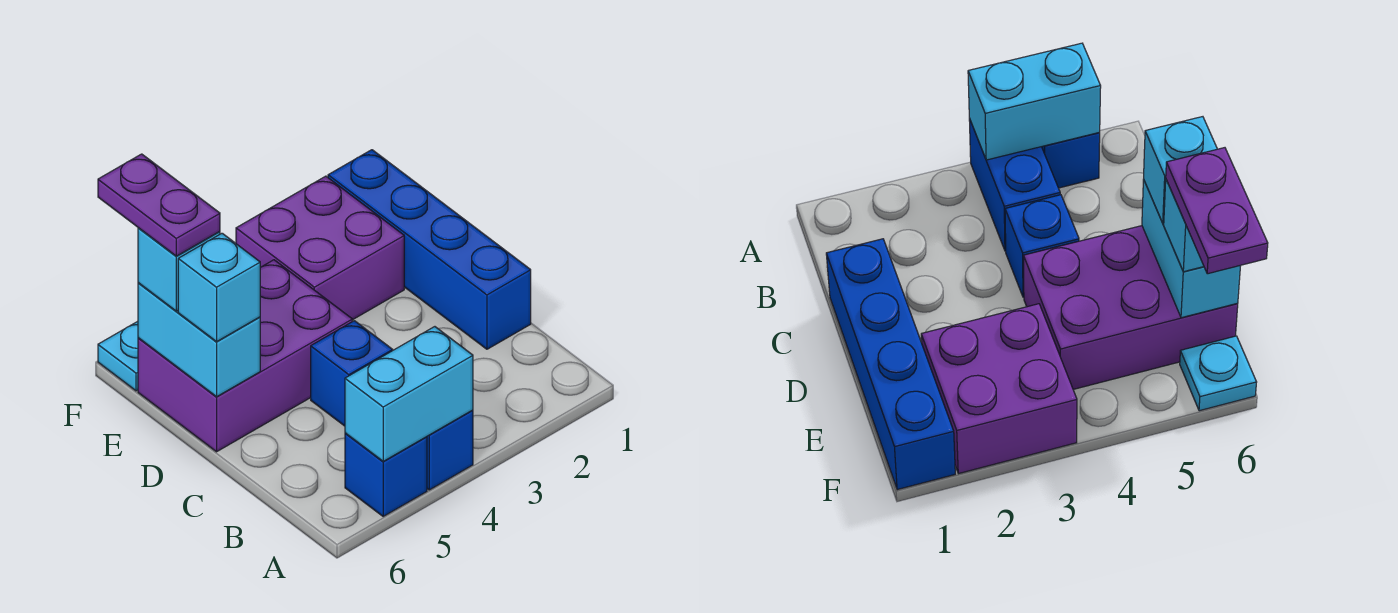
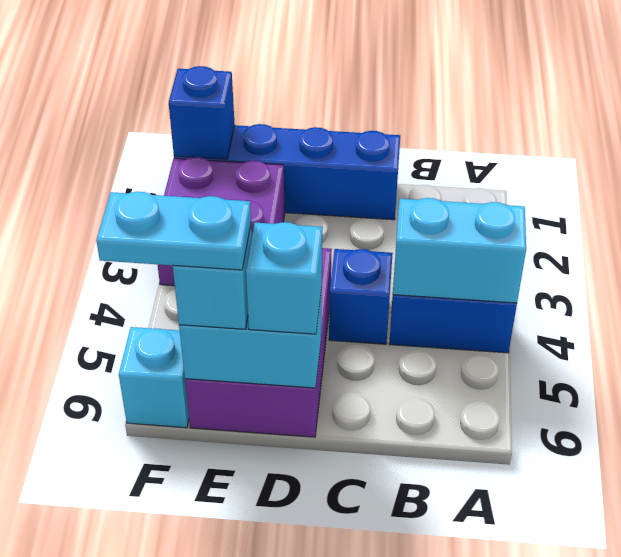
cyan brick A4:A5 level 2 -> cyan brick A4:B4 level 2
blue brick A5 level 1 -> blue brick F1 level 2
purple plate E6:F6 level 4 -> cyan plate E6:F6 level 4
cyan plate F6 level 1 -> cyan brick F6 level 1

